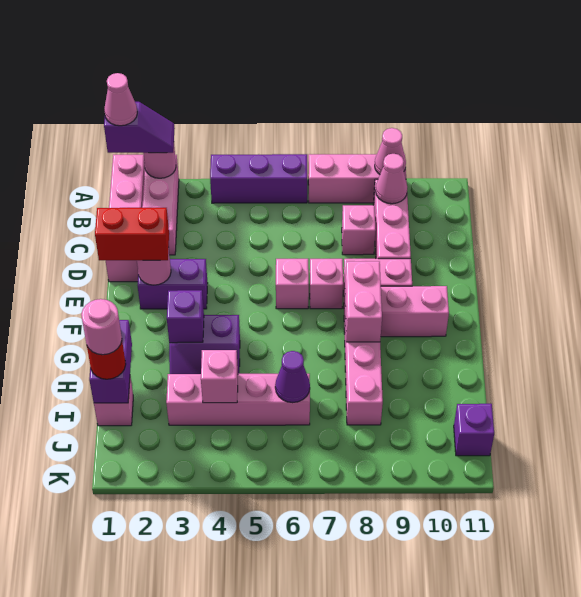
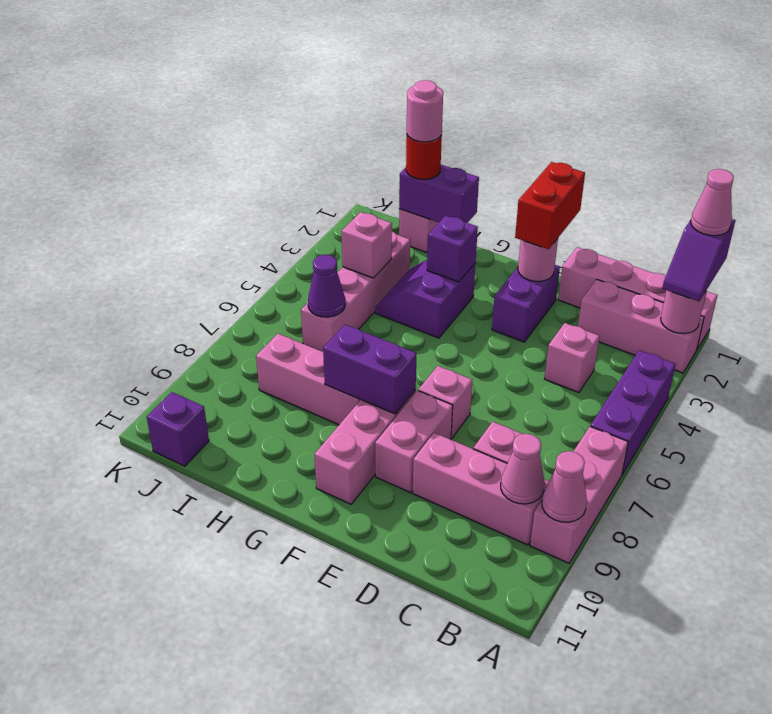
pink brick E6 level 1 -> pink brick C4 level 1
pink brick F8:G8 level 2 -> purple brick F8:G8 level 2

